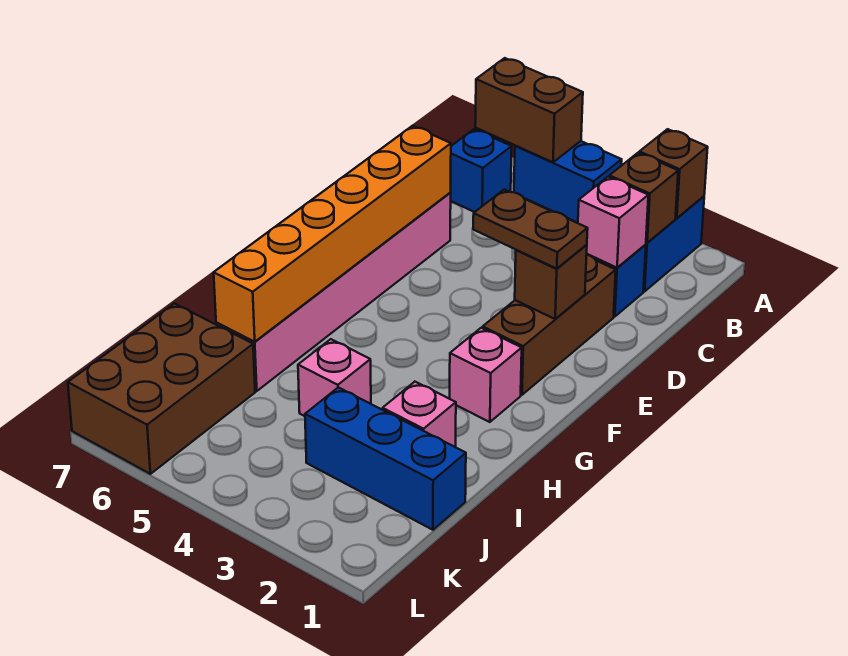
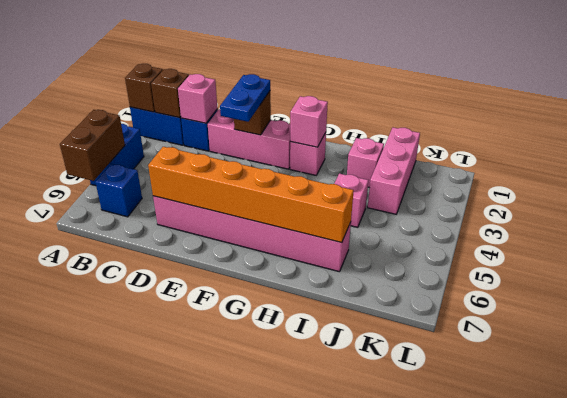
brown brick D2:F2 level 1 -> pink brick D2:F2 level 1
brown plate E2:E3 level 3 -> blue plate E2:E3 level 3
none -> pink brick G2 level 2
blue brick J1:J3 level 1 -> pink brick J1:J3 level 1
brown brick J6:L7 level 1 -> none

